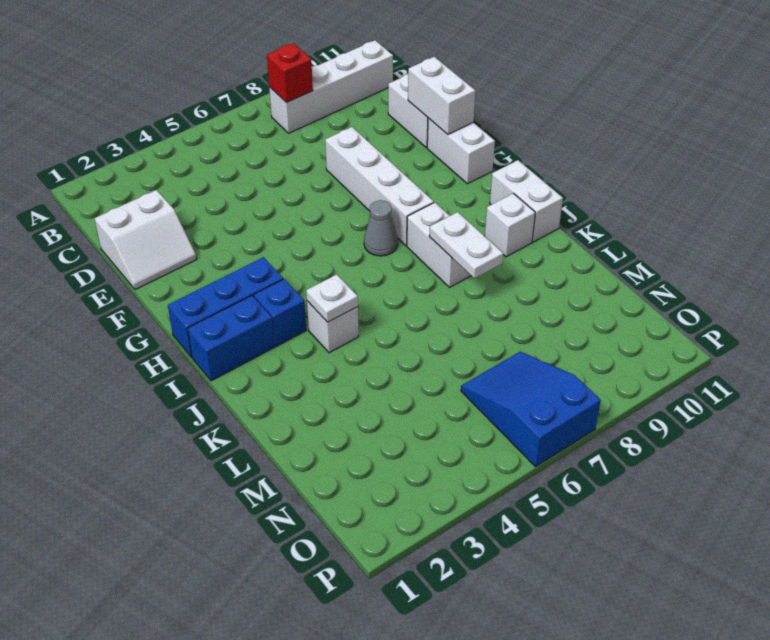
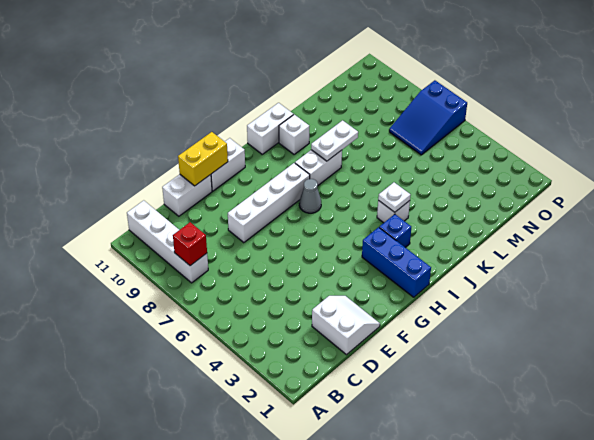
white brick E11:F11 level 2 -> yellow brick E11:F11 level 2
blue brick I1:I2 level 1 -> none

